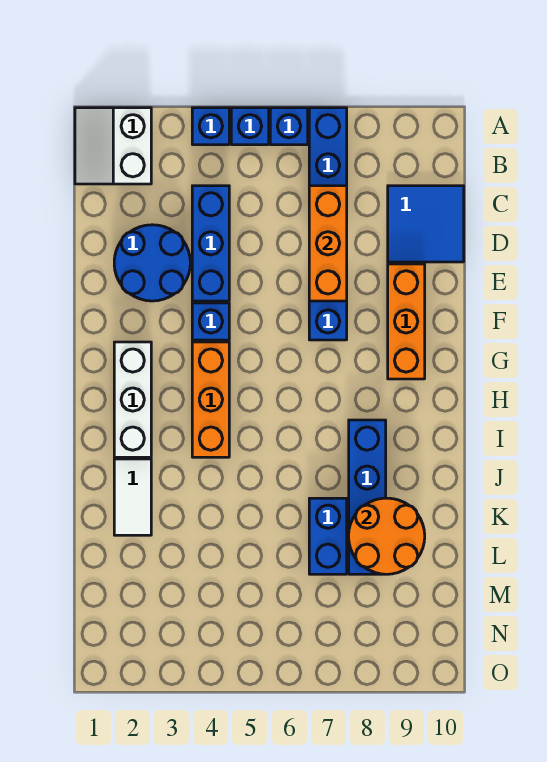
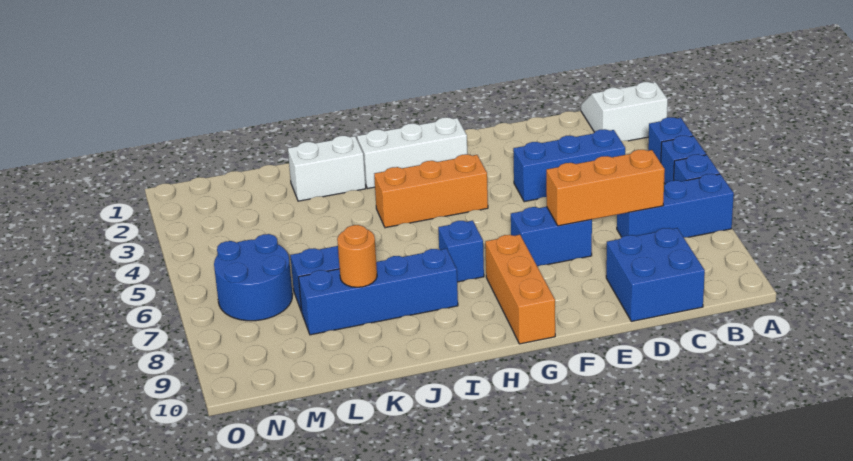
blue tile C9:D10 level 1 -> blue brick C9:D10 level 1
blue round brick D2:E3 level 1 -> blue round brick M6:N7 level 1
orange brick E9:G9 level 1 -> orange brick G8:G10 level 1
blue brick F4 level 1 -> blue brick H7 level 1
white tile J2:K2 level 1 -> white brick J2:K2 level 1
orange round brick K8:L9 level 2 -> orange round brick K8 level 2

